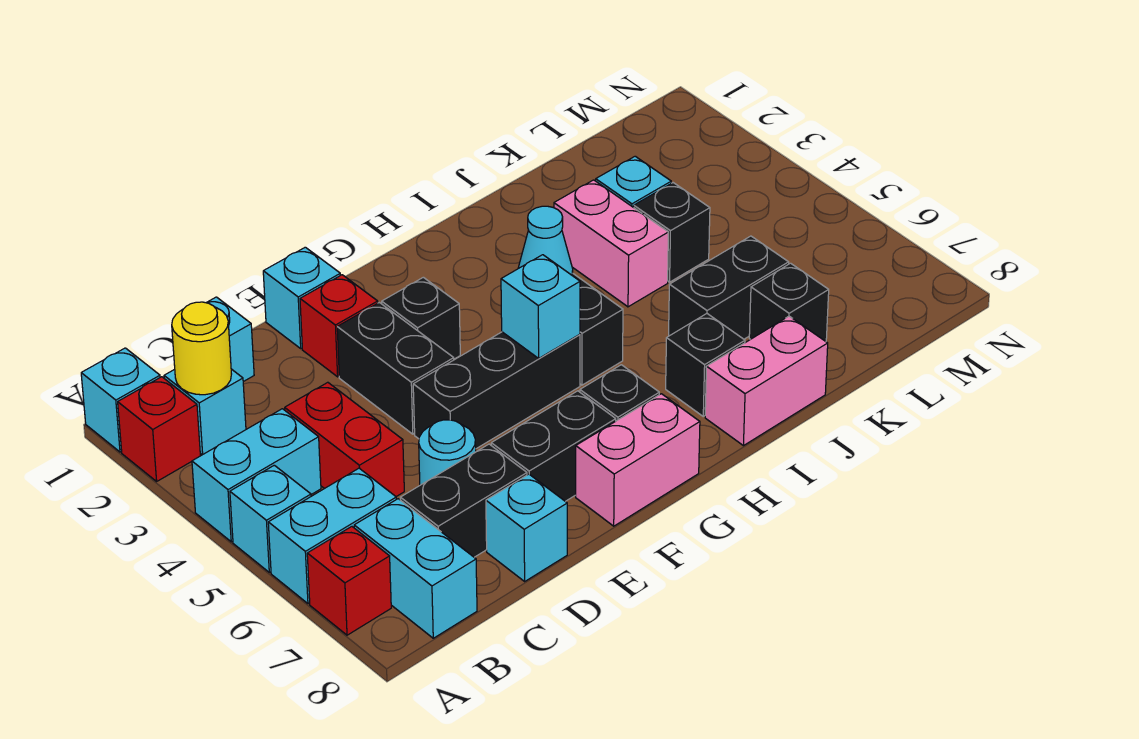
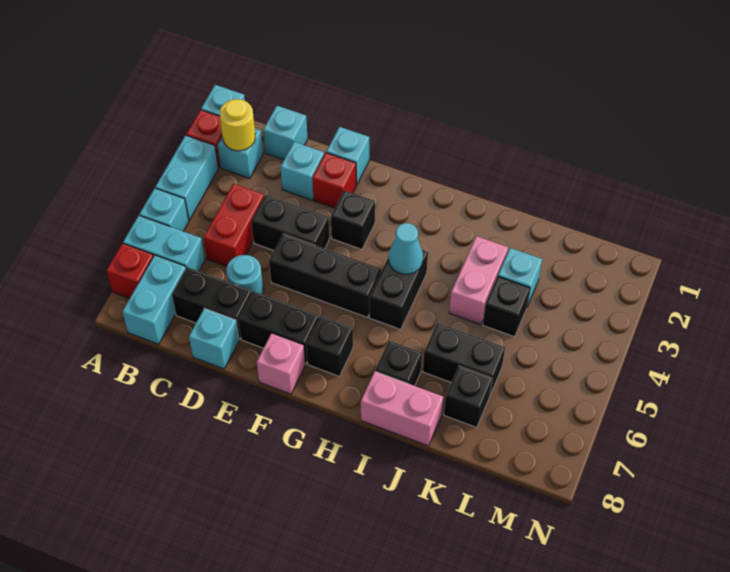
cyan brick A4:B4 level 1 -> cyan brick A3:A4 level 1
black brick E3:E4 level 1 -> black brick D4:E4 level 1
pink brick F8:G8 level 1 -> pink brick F8 level 1
cyan brick G5 level 2 -> cyan brick D2 level 1

